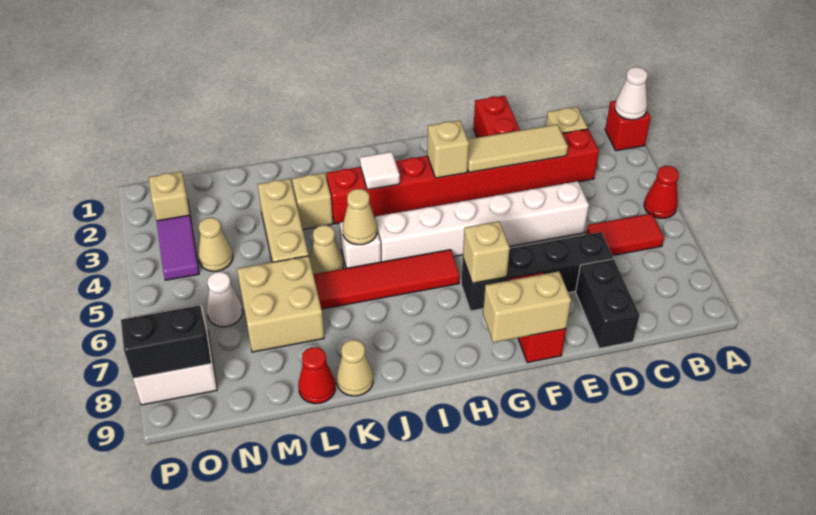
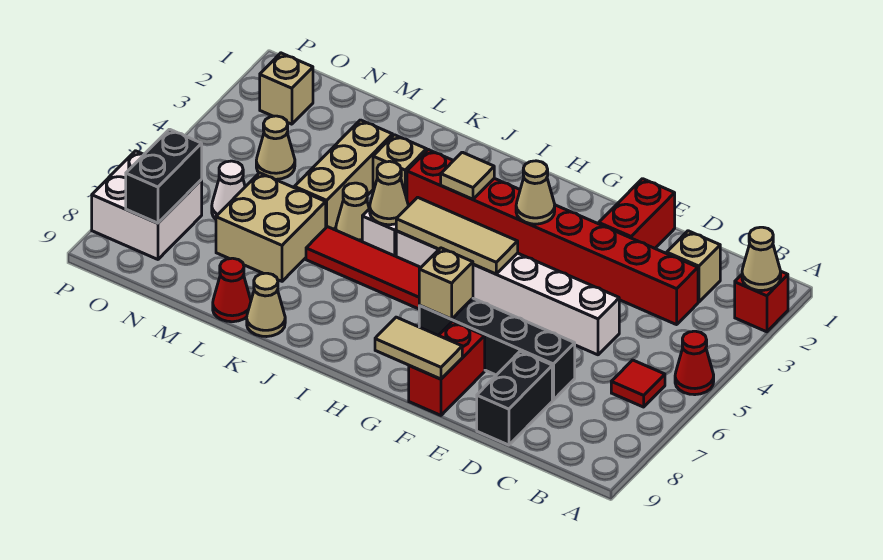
white cone A2 level 2 -> tan cone A2 level 2
red tile B6:C6 level 1 -> red tile B6 level 1
tan tile D3:F3 level 2 -> tan tile G5:I5 level 2
tan brick F9:G9 level 2 -> tan tile F9:G9 level 2
tan brick G3 level 2 -> tan cone G3 level 2
white tile I3 level 2 -> tan tile I3 level 2
purple tile O3:O4 level 1 -> none
black brick O8:P8 level 2 -> black brick O7:O8 level 2

